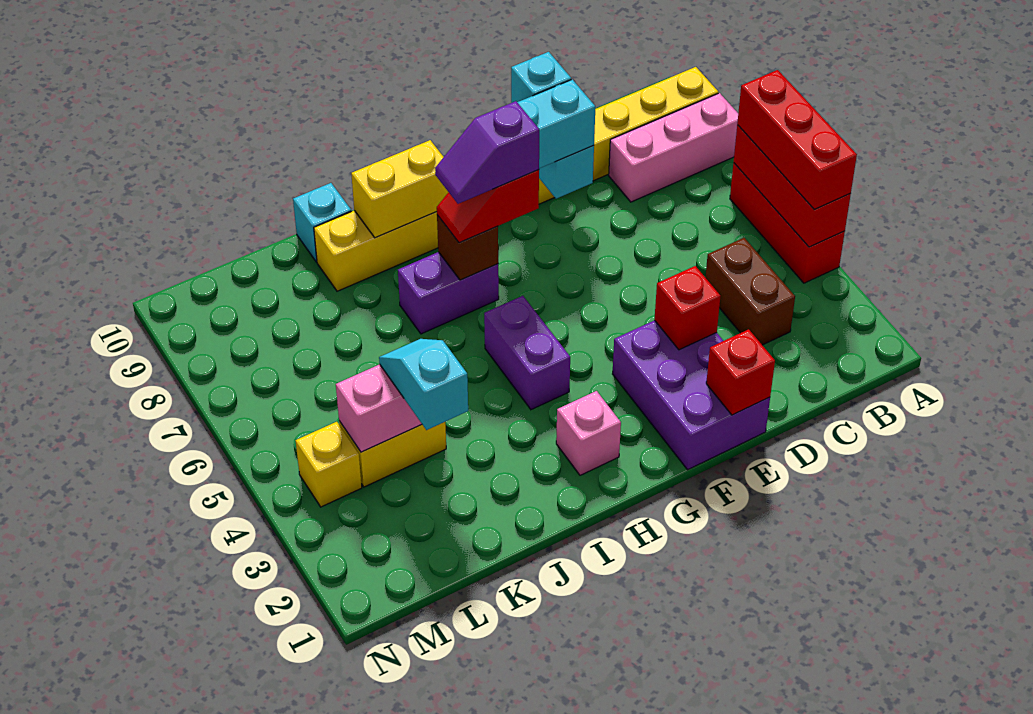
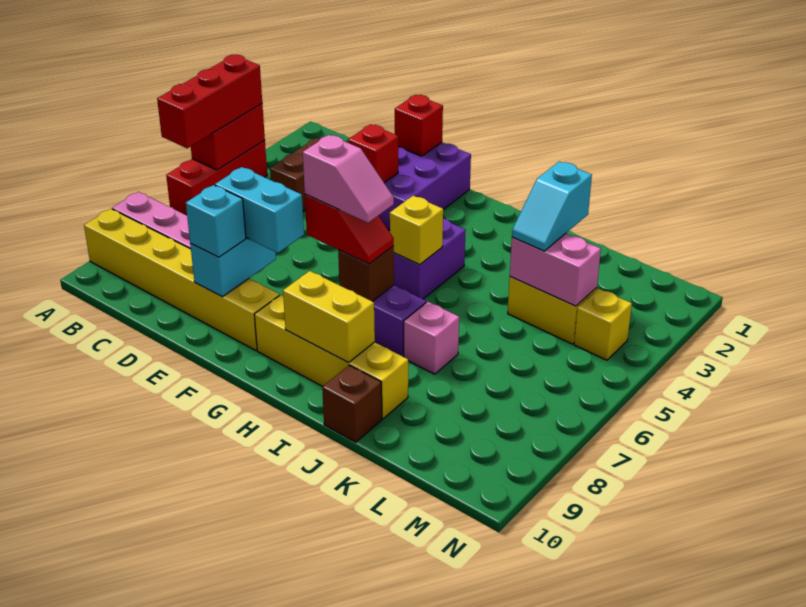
red brick A4:A6 level 2 -> red brick A4:A5 level 2
purple slope G7:H7 level 4 top G -> pink slope G7:H7 level 4 top G
pink brick H2 level 1 -> pink brick J7 level 1
none -> yellow brick H5 level 2
cyan brick J10 level 1 -> brown brick J10 level 1

